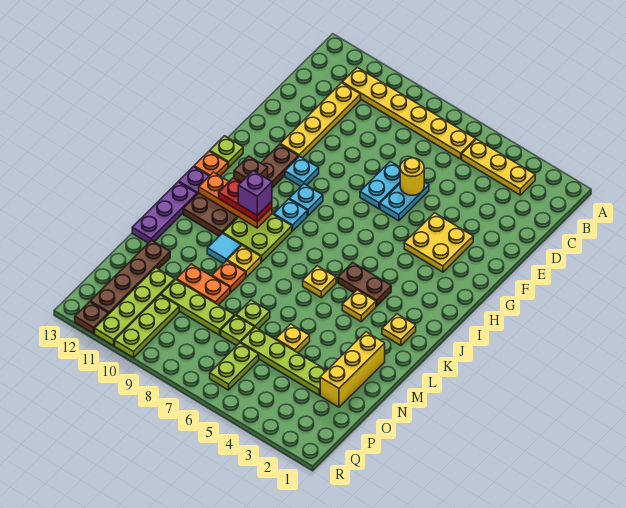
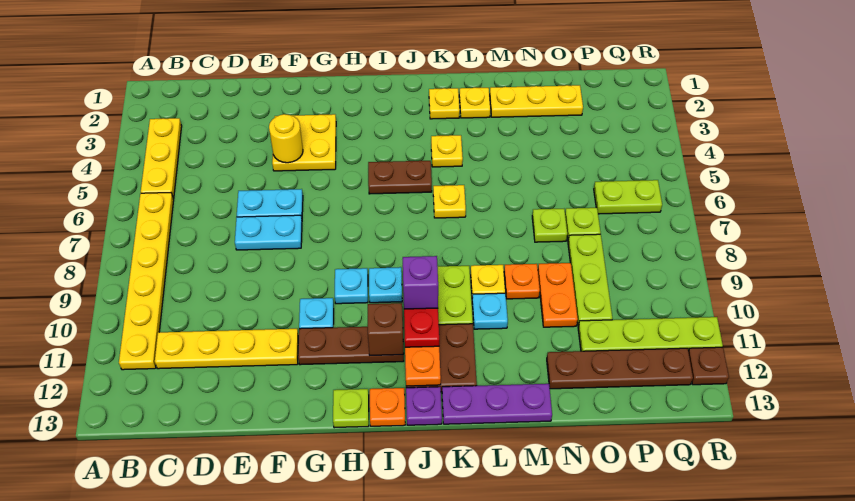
yellow round brick E6 level 2 -> yellow round brick F4 level 2
brown plate J4:J5 level 1 -> brown plate I5:J5 level 1
cyan tile L10 level 1 -> cyan plate L10 level 1
yellow brick M2:O2 level 1 -> yellow plate M2:O2 level 1
yellow plate N5 level 1 -> yellow plate L2 level 1
lime plate O3:O6 level 1 -> none
lime plate P10:R10 level 1 -> none

